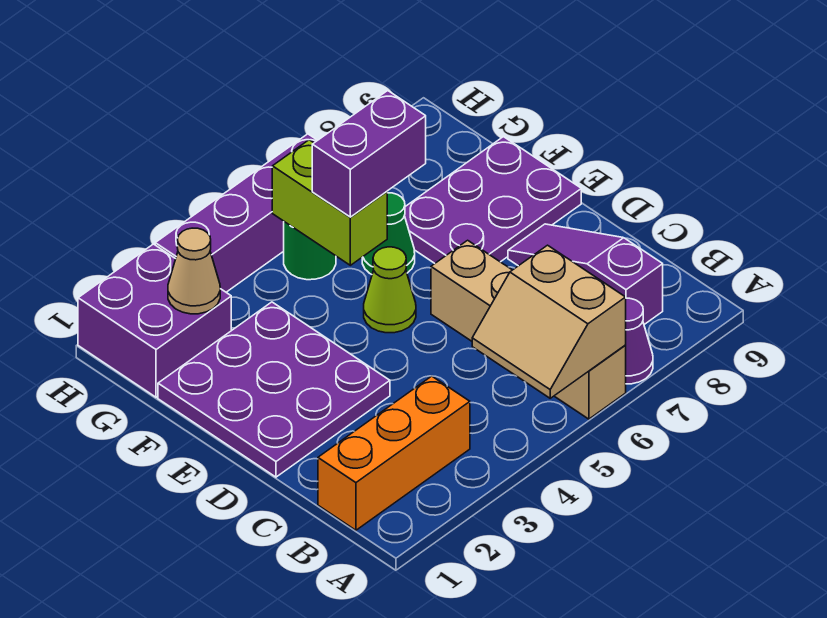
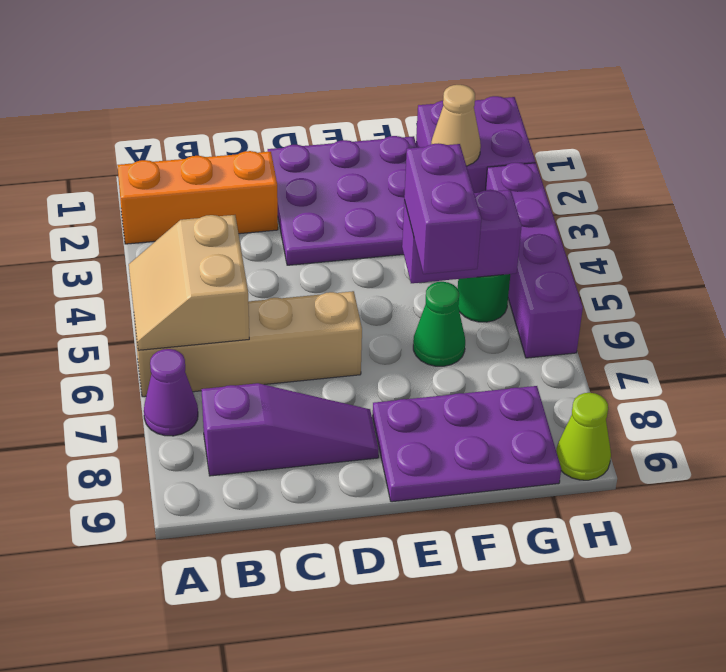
tan slope A5:B6 level 2 top 6 -> tan slope A5:B6 level 2 top B
orange brick B1:B3 level 1 -> orange brick A2:C2 level 1
lime cone E5 level 1 -> lime cone H9 level 1
purple plate E7:F9 level 1 -> purple plate E8:G9 level 1
lime brick F5:G5 level 2 -> purple brick F5:G5 level 2

